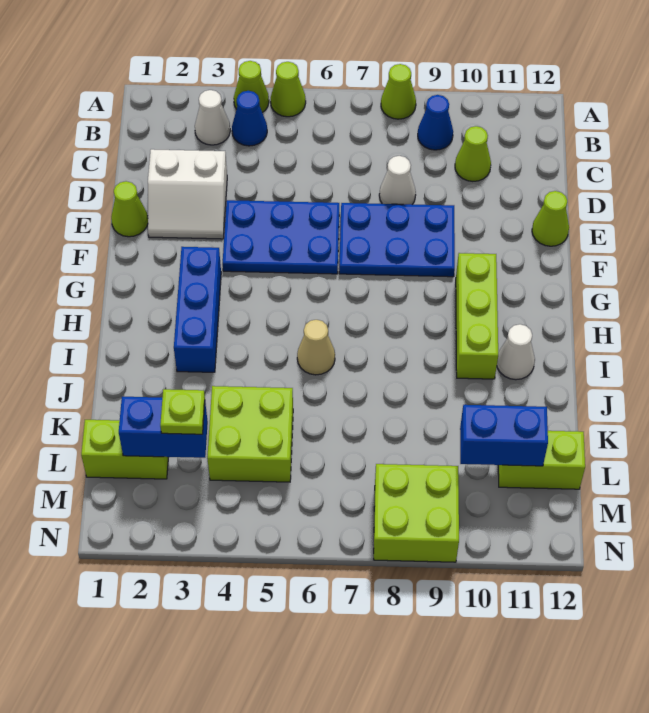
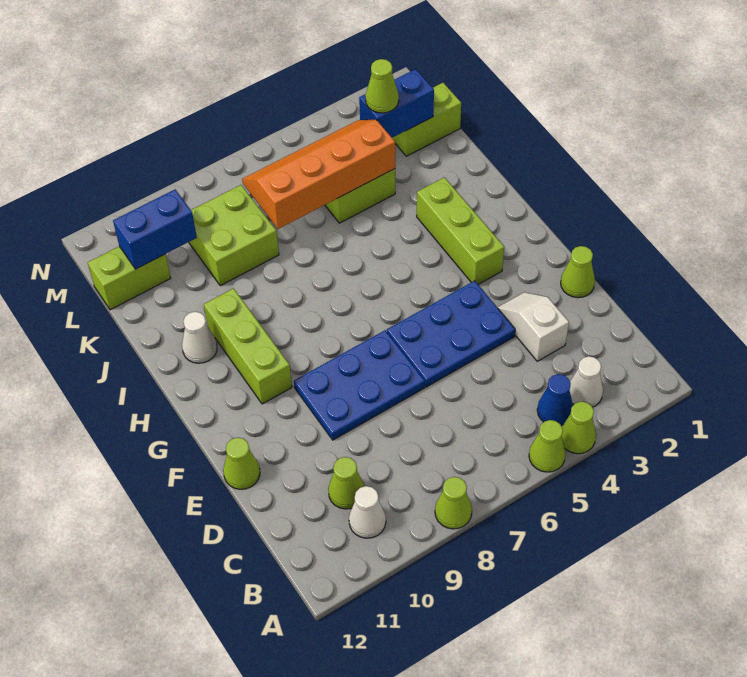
blue cone B9 level 1 -> none
white slope D2:E3 level 1 top D -> white slope D3:E3 level 1 top D
white cone D8 level 1 -> white cone B10 level 1
blue brick G3:I3 level 1 -> lime brick G3:I3 level 1
tan cone I6 level 1 -> none
none -> orange slope K4:L7 level 2 top K
lime plate L3 level 3 -> lime cone L3 level 3
lime brick M8:N9 level 1 -> lime brick K8:L9 level 1

